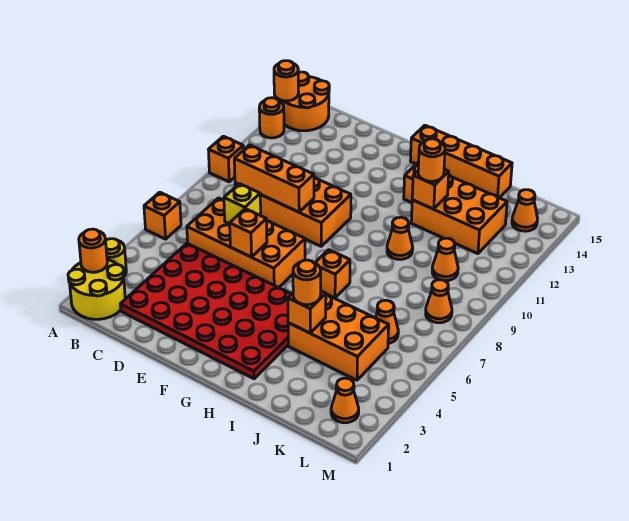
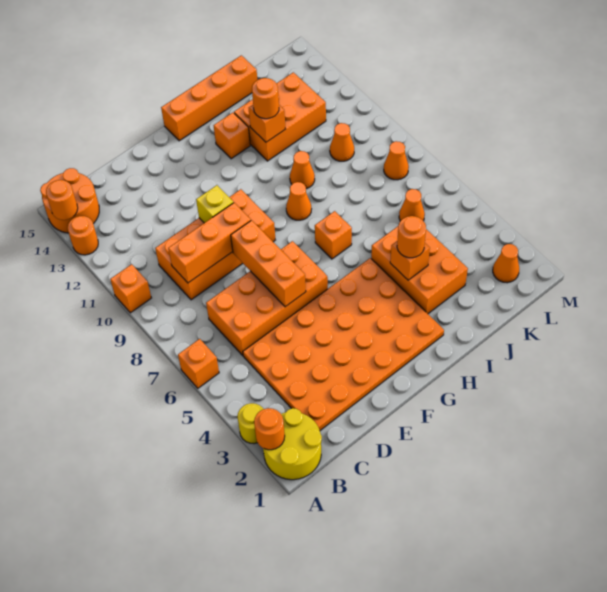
red plate C2:H5 level 1 -> orange plate C2:H5 level 1
yellow brick D7 level 2 -> yellow brick E10 level 2
orange brick E6 level 2 -> orange brick E6:E8 level 2
orange brick I4:K5 level 1 -> orange brick I3:J5 level 1
orange cone L14 level 1 -> orange cone H9 level 1

